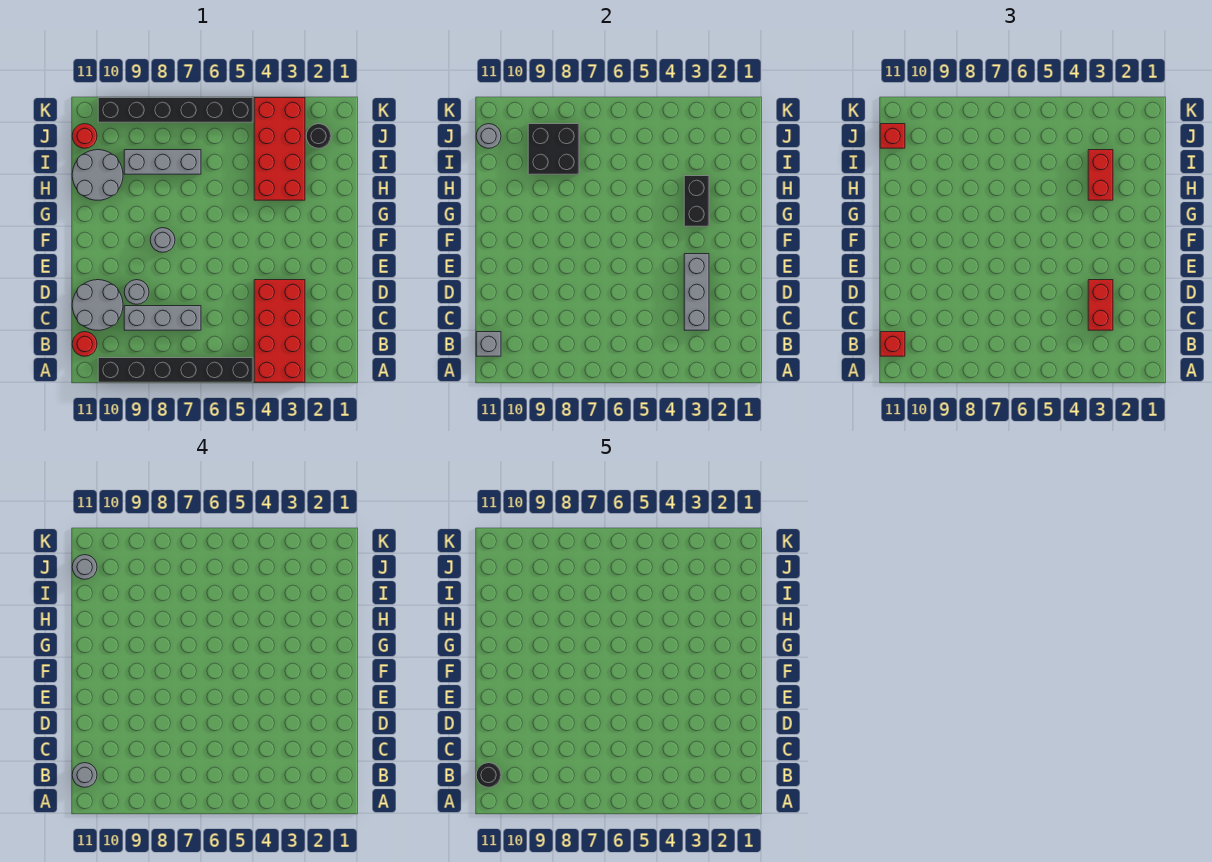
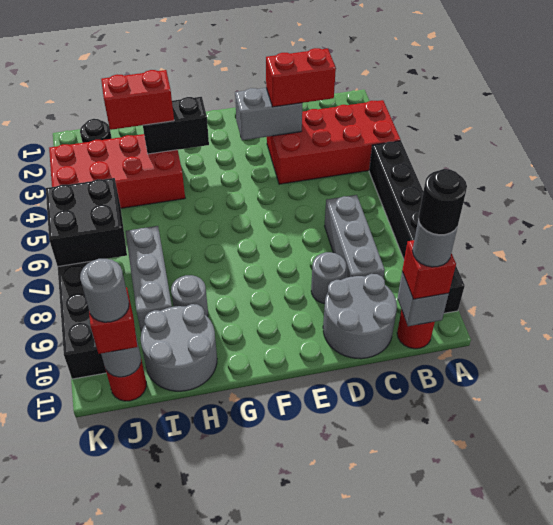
grey brick C3:E3 level 2 -> grey brick D3:E3 level 2
grey round brick F8 level 1 -> grey round brick H9 level 1
black brick I8:J9 level 2 -> black brick J6:K7 level 2

